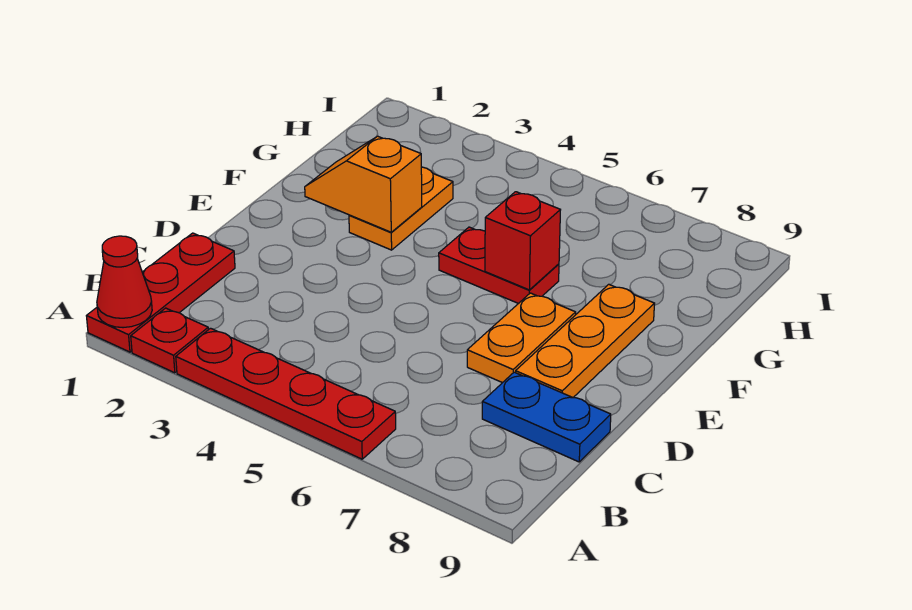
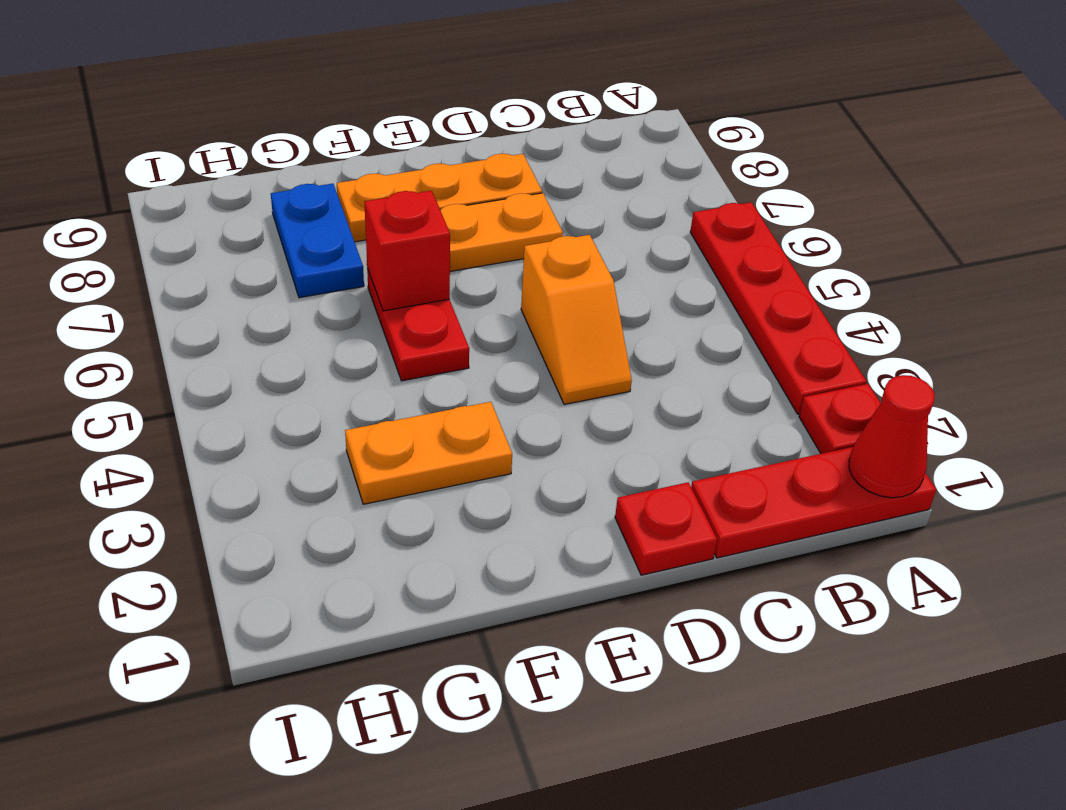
blue plate C8:C9 level 1 -> blue plate G7:G8 level 1
none -> red plate D1 level 1
orange slope F2:F3 level 2 top 3 -> orange slope D4:D5 level 1 top 5

